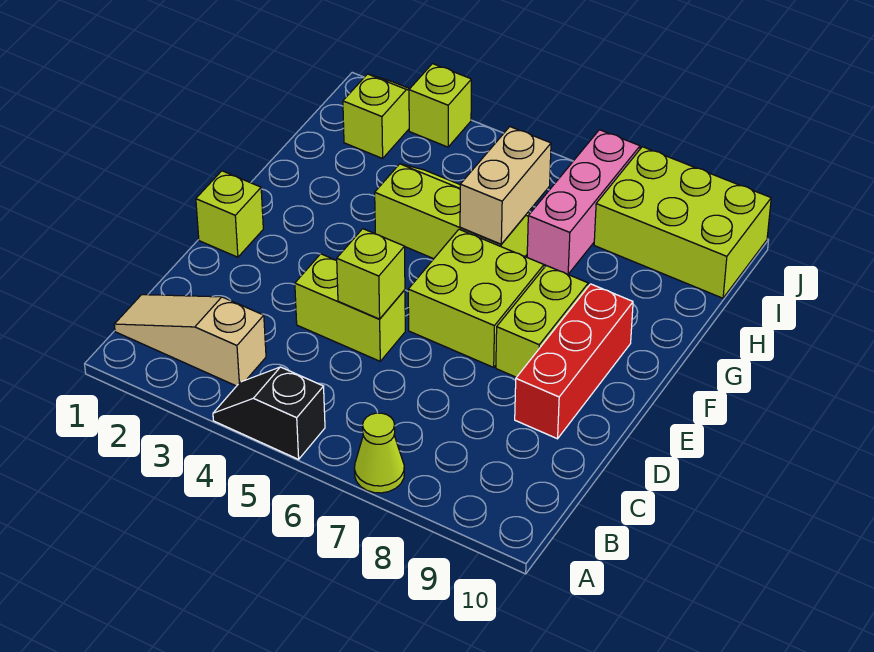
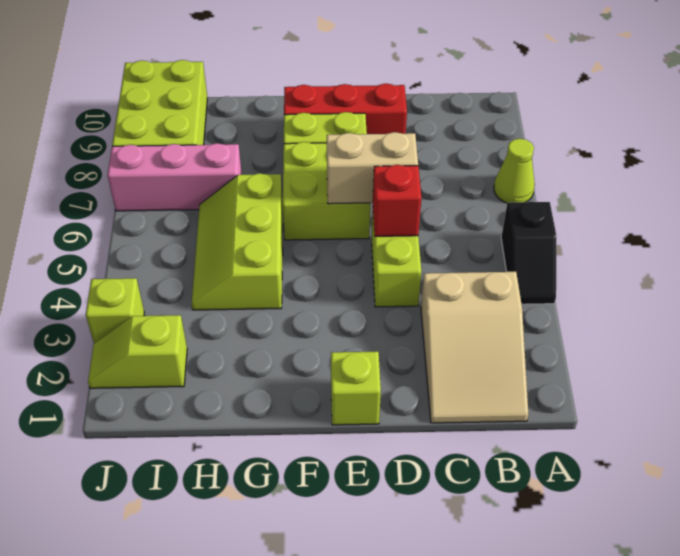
tan slope B1:B3 level 1 top 3 -> tan slope B1:C3 level 1 top 3
lime brick D5 level 2 -> red brick D5 level 2
tan brick G6:H6 level 2 -> tan brick D6:E6 level 2

